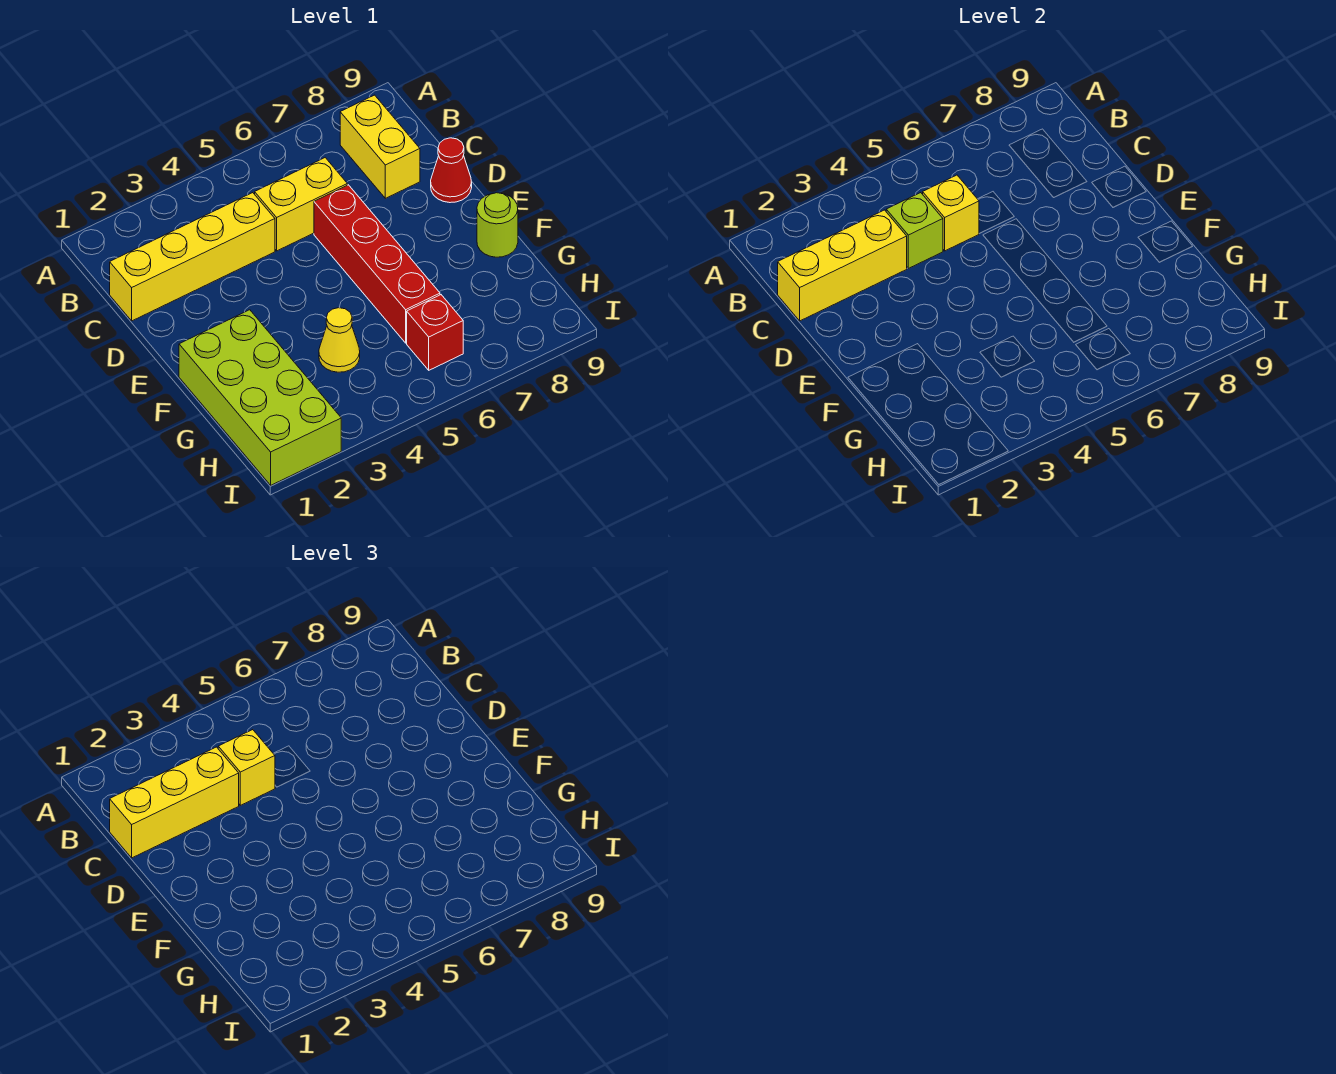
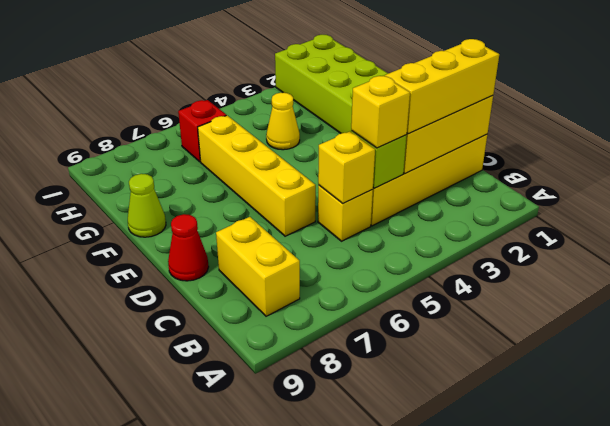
yellow brick C5:C6 level 1 -> yellow brick C5 level 1
red brick D6:G6 level 1 -> yellow brick D6:G6 level 1
lime round brick F9 level 1 -> lime cone F9 level 1

